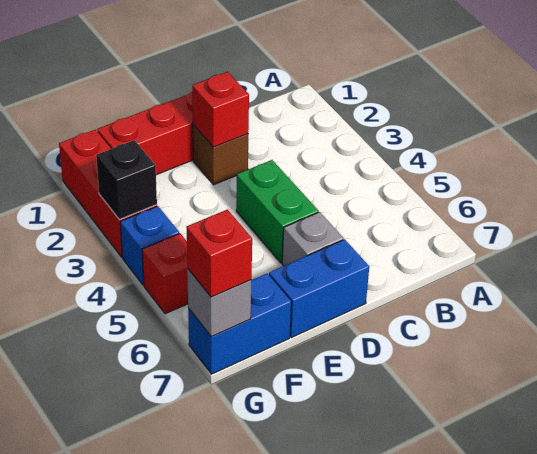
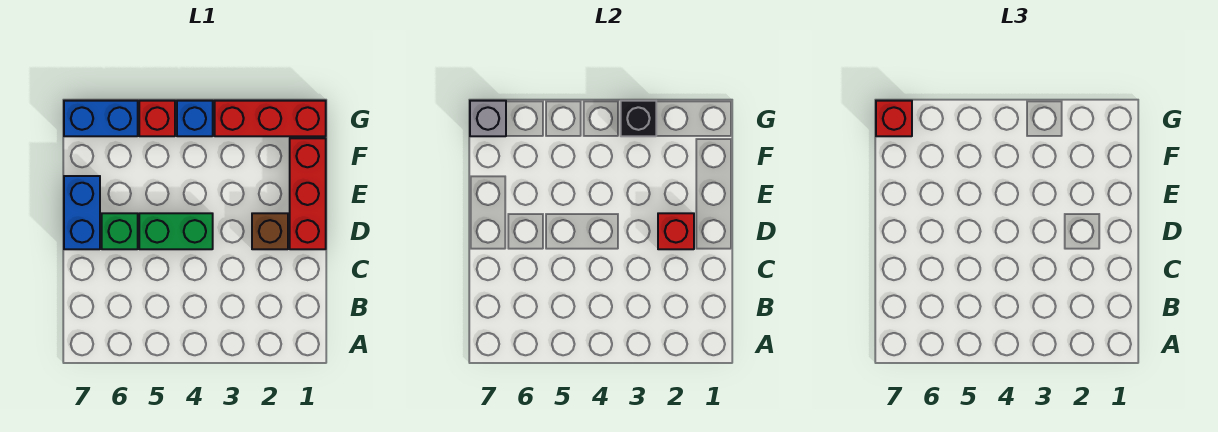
grey brick D6 level 1 -> green brick D6 level 1
blue brick F7:G7 level 1 -> blue brick G6:G7 level 1

